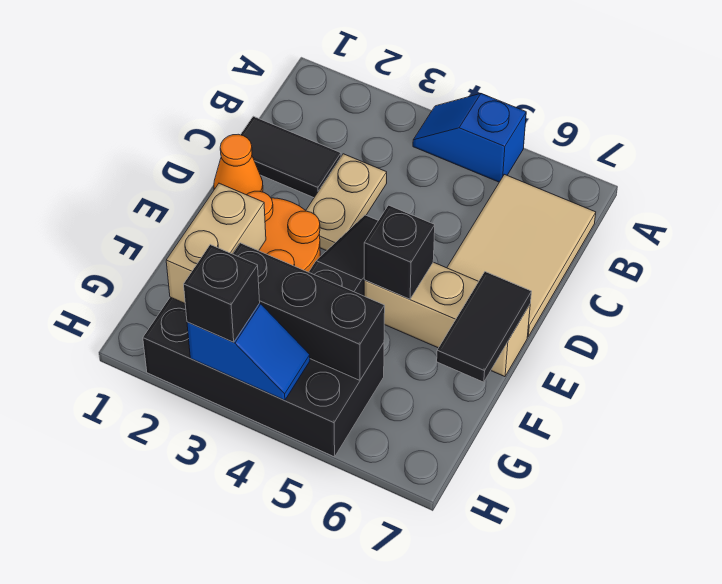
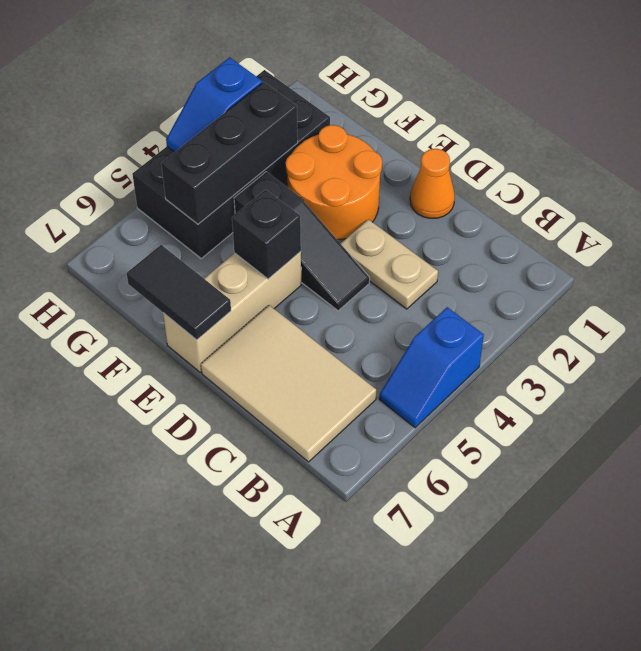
blue slope A4:A5 level 1 top 5 -> blue slope A4:A5 level 1 top 4
black tile C1:C2 level 1 -> none
tan brick F2:G2 level 2 -> none
black brick H3 level 3 -> none

